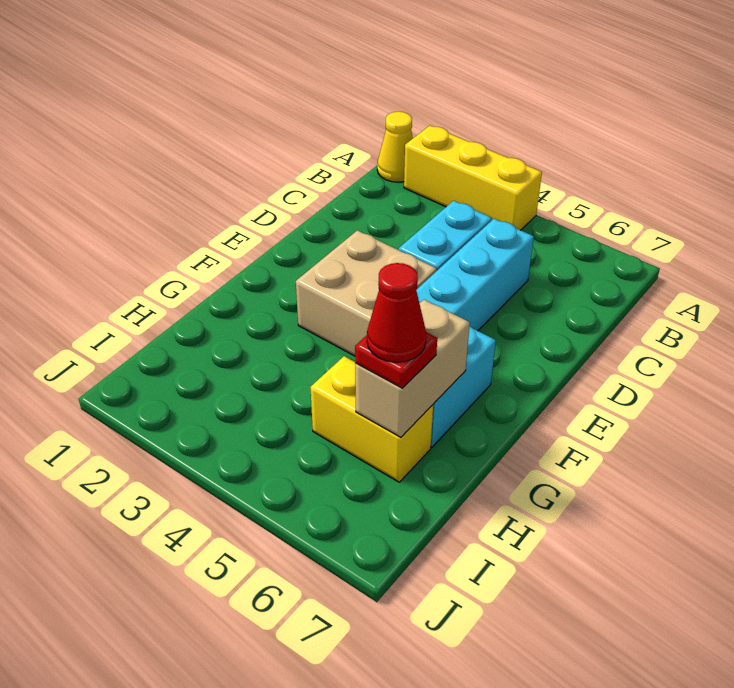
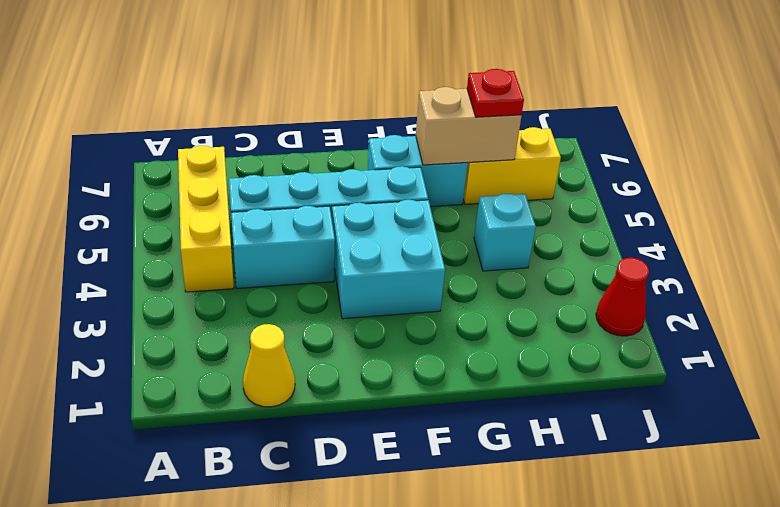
yellow cone A1 level 1 -> yellow cone C1 level 1
yellow brick A2:A4 level 1 -> yellow brick B4:B6 level 1
tan brick E3:F4 level 1 -> cyan brick E3:F4 level 1
none -> cyan brick H4 level 1
yellow brick H5:H6 level 1 -> yellow brick H6:I6 level 1
red cone H6 level 4 -> red cone J2 level 1

